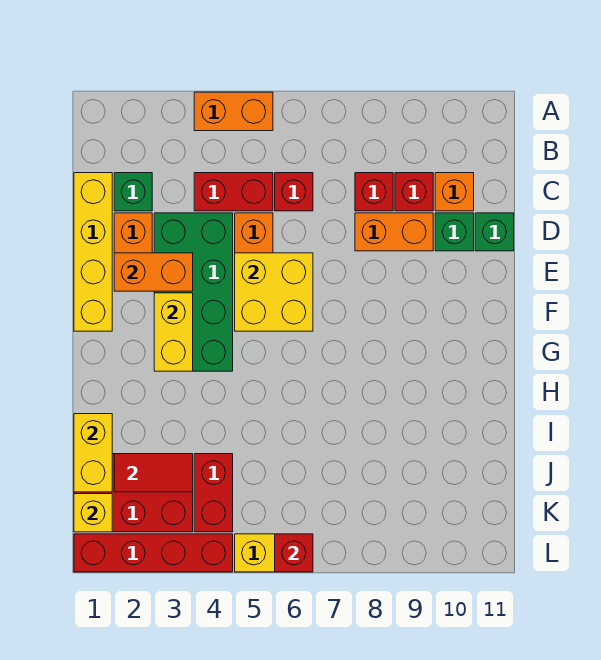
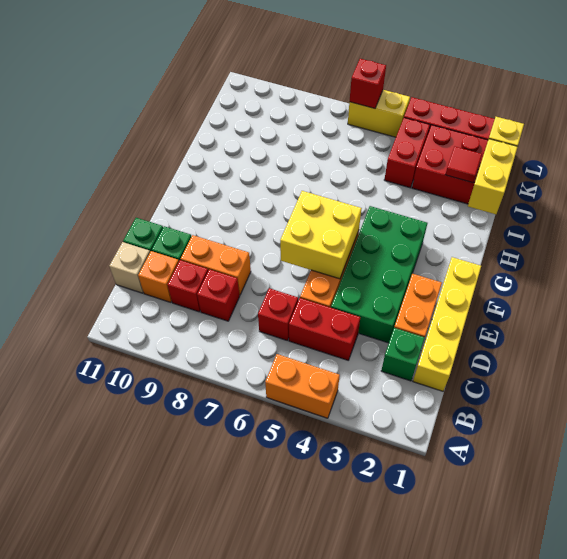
none -> tan brick C11 level 1
orange brick E2:E3 level 2 -> none
yellow brick F3:G3 level 2 -> none
red tile J2:J3 level 2 -> red tile J2 level 2

